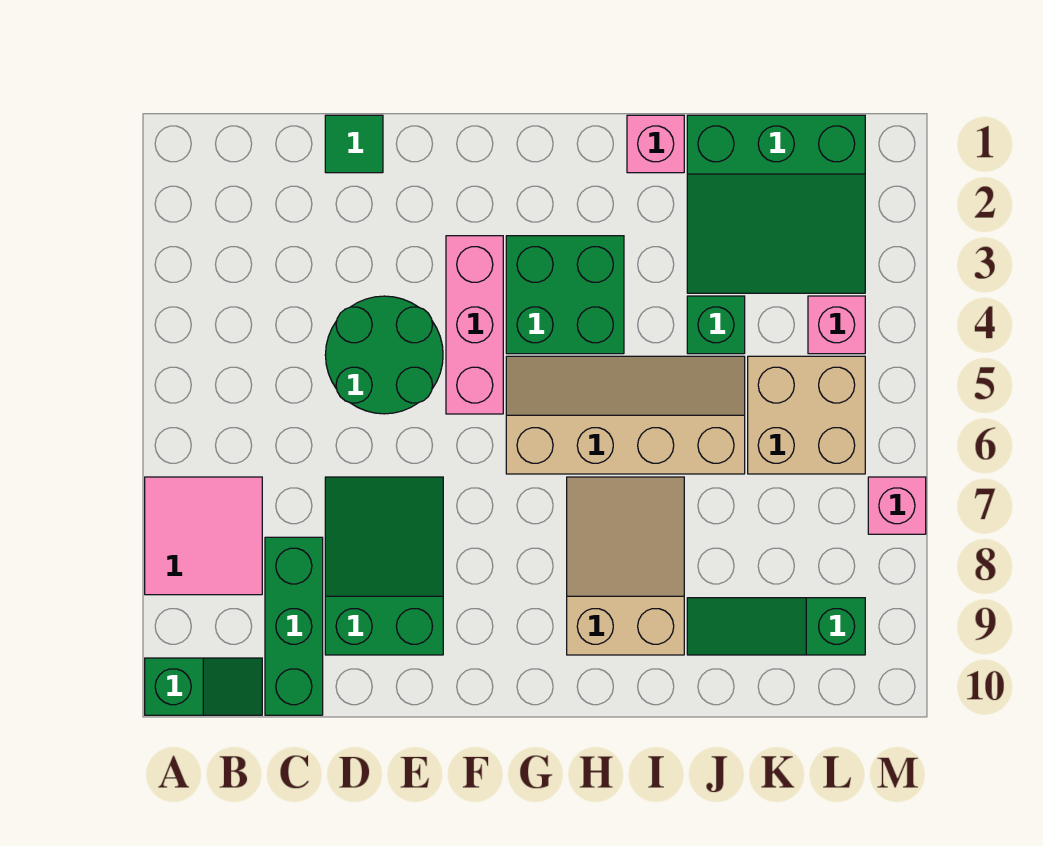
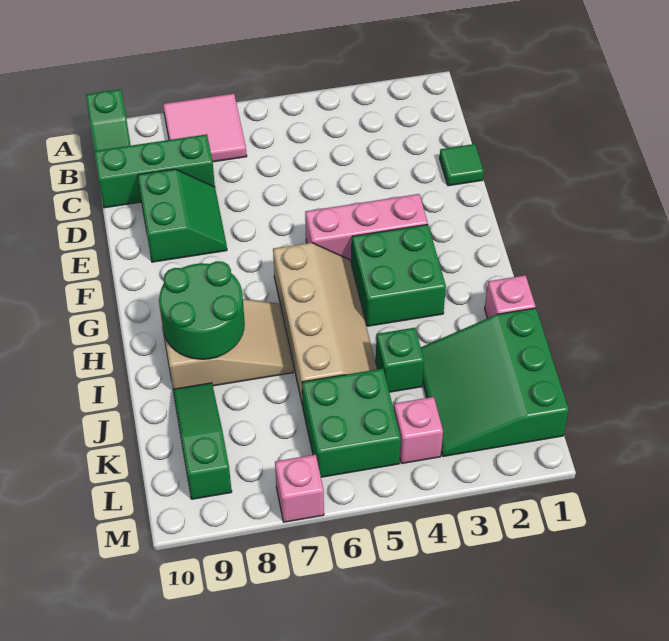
green round brick D4:E5 level 1 -> green round brick H8:I9 level 2
green slope D7:E9 level 1 top 9 -> green slope D8:E9 level 1 top 9
tan brick K5:L6 level 1 -> green brick K5:L6 level 1

